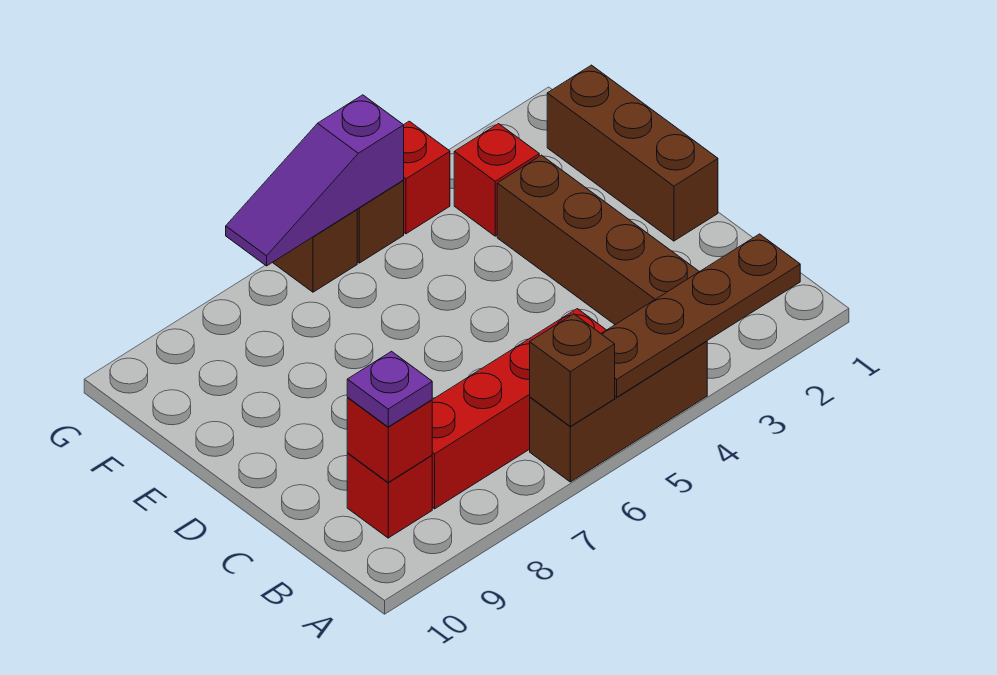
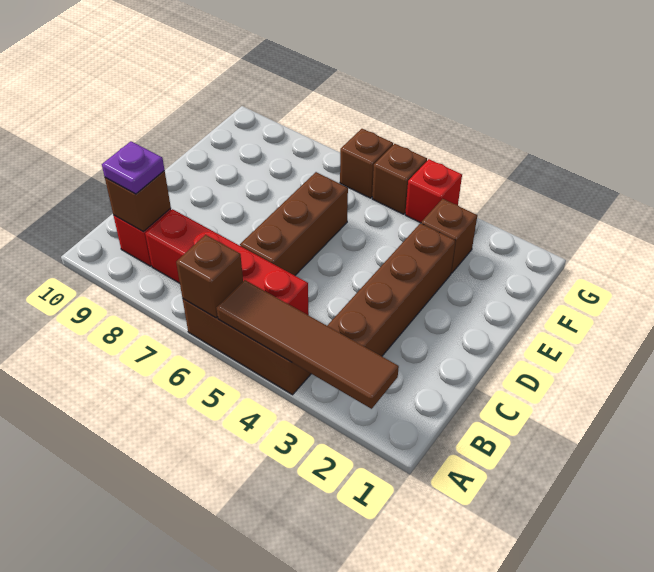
brown plate A2:A5 level 2 -> brown tile A2:A5 level 2
red brick B9 level 2 -> brown brick B9 level 2
brown brick D1:F1 level 1 -> brown brick C6:E6 level 1
red brick F3 level 1 -> brown brick F3 level 1
purple slope G5:G7 level 2 top 5 -> none

